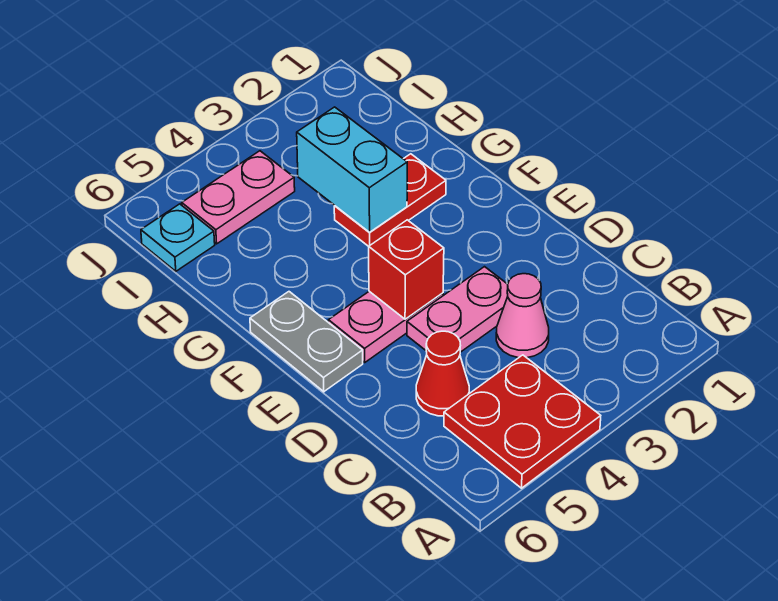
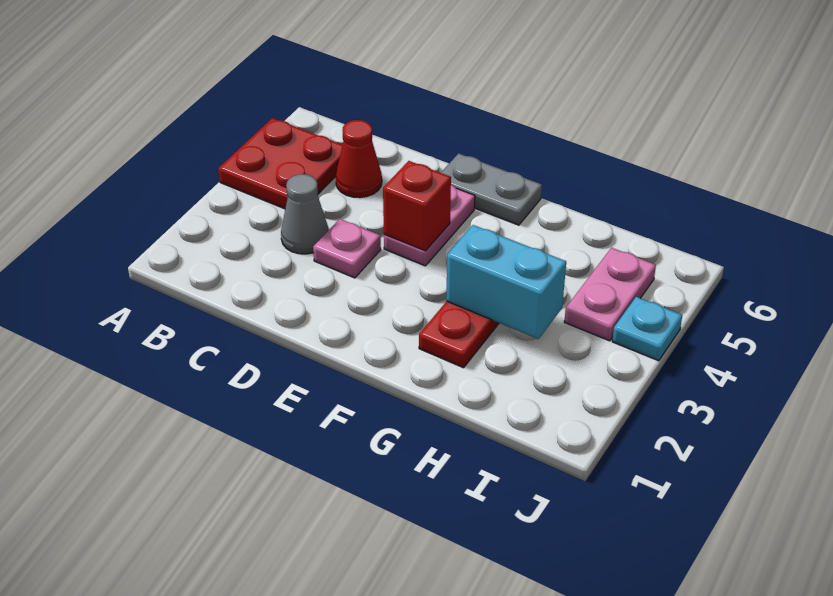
pink cone C3 level 1 -> grey cone C3 level 1
pink plate D3:D4 level 1 -> pink plate D3 level 1
cyan plate I6 level 1 -> cyan plate J4 level 1

